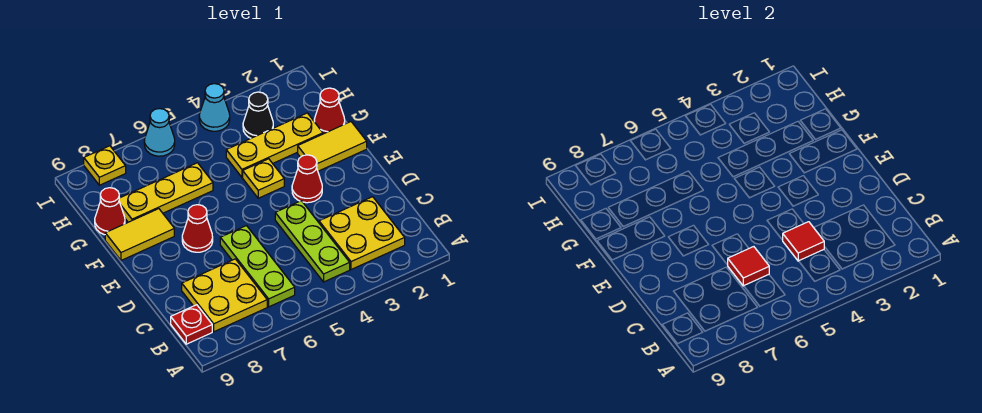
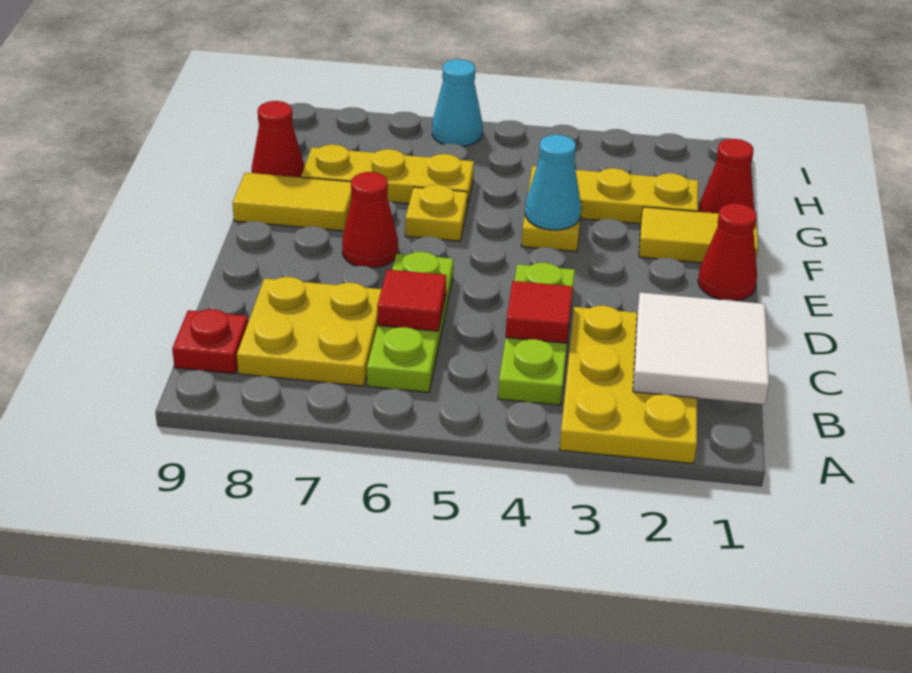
none -> white tile B1:C2 level 2
yellow plate B2:C3 level 1 -> yellow plate A2:C3 level 1
red cone E3 level 1 -> red cone E1 level 1
black cone H3 level 1 -> none
cyan cone I4 level 1 -> cyan cone F4 level 2
yellow plate I8 level 1 -> yellow plate F6 level 1

